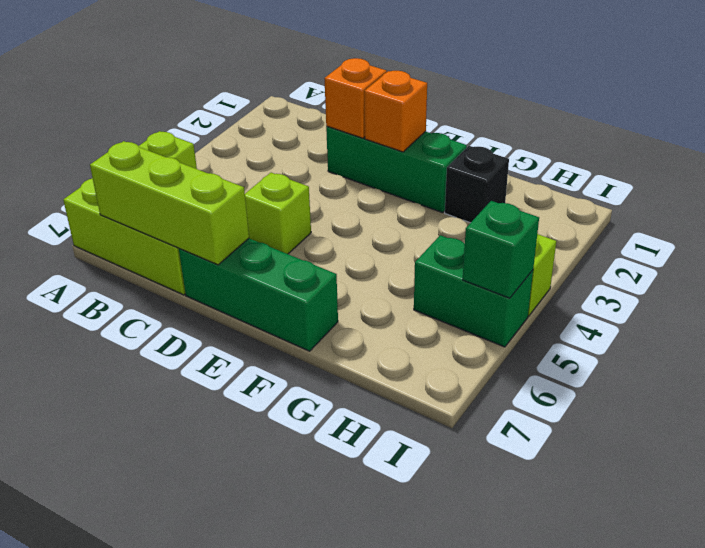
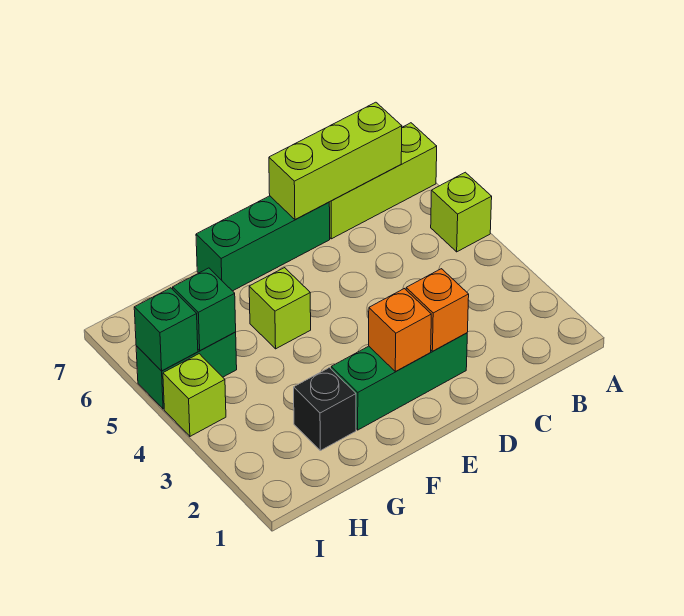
lime brick D5 level 1 -> lime brick F5 level 1
none -> green brick H5 level 2

